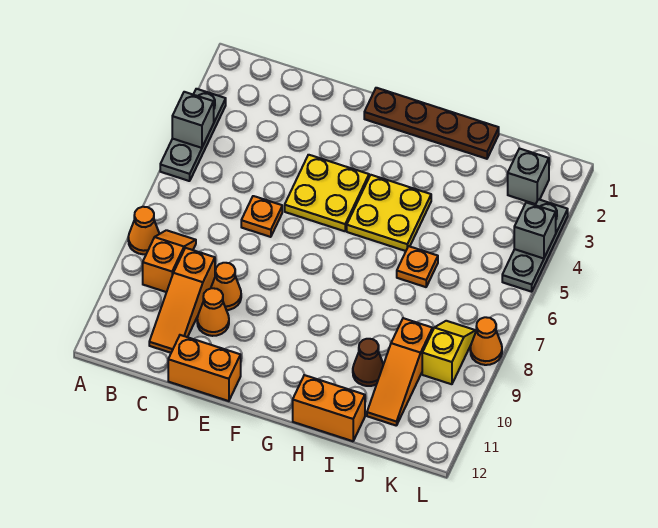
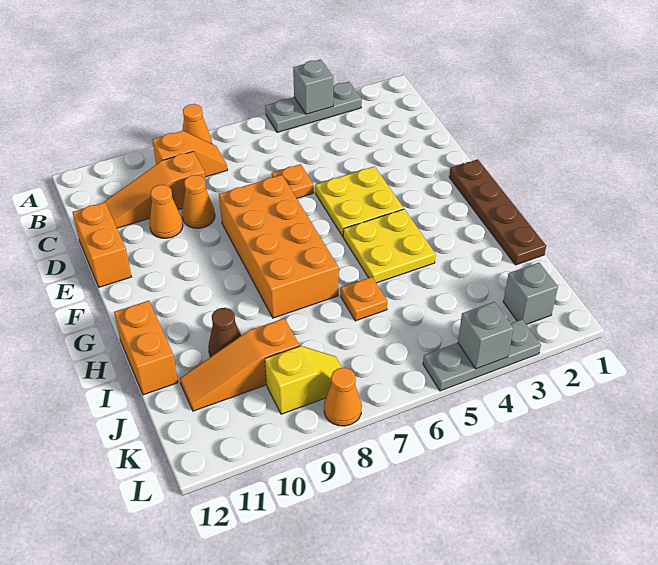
none -> orange brick E7:H8 level 1

